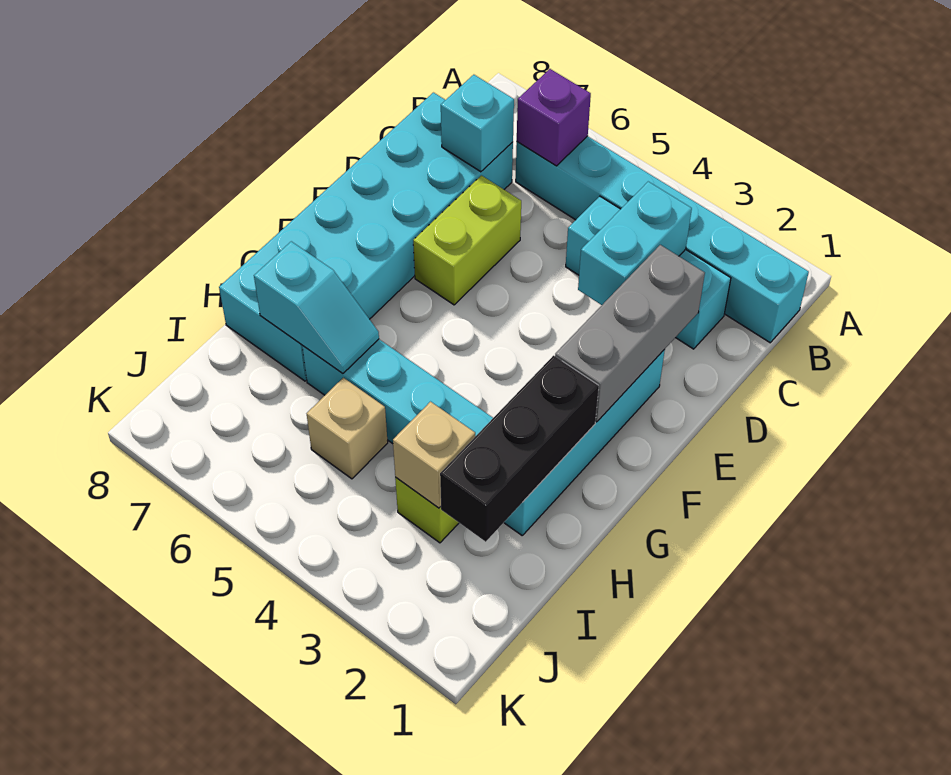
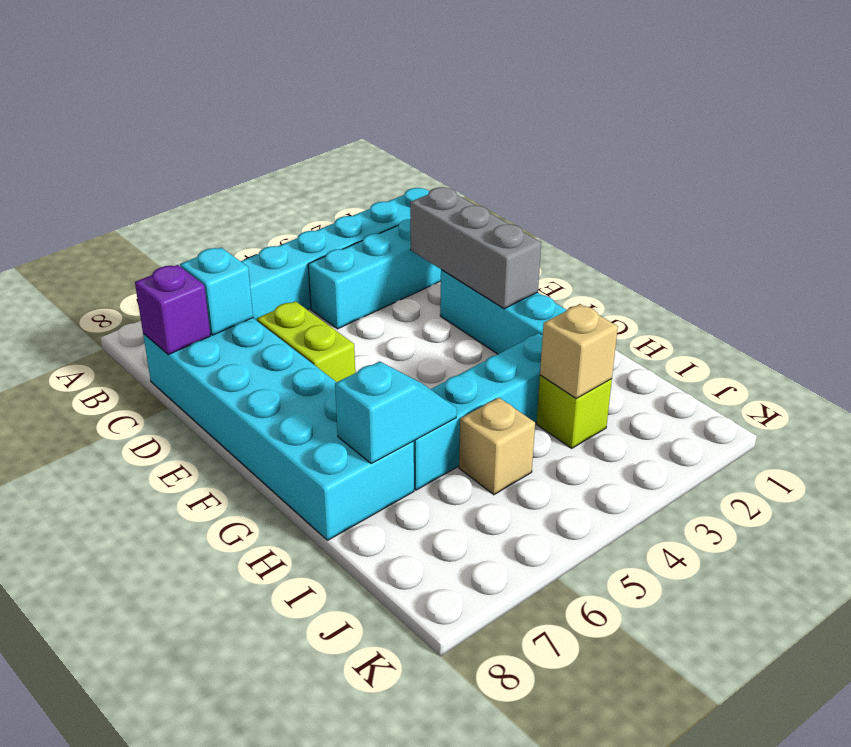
purple brick B6 level 2 -> purple brick C8 level 2
cyan brick C3:D3 level 2 -> none
black brick G2:I2 level 2 -> none

